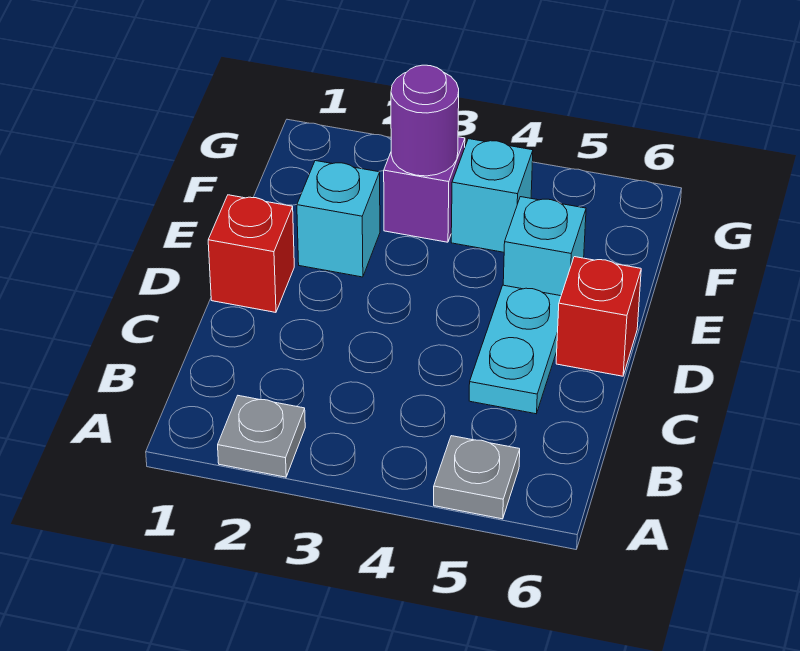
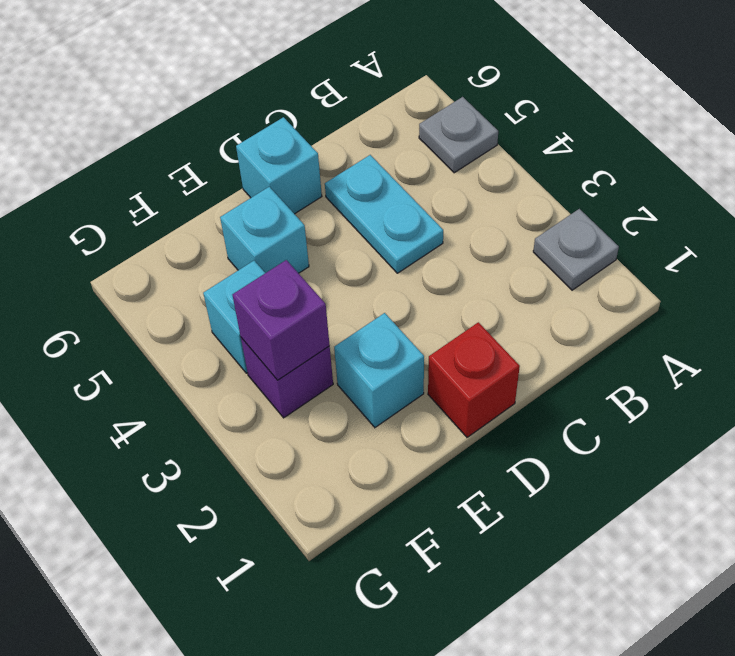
cyan plate C5:D5 level 1 -> cyan plate C4:C5 level 1
red brick D6 level 1 -> cyan brick D6 level 1
purple round brick F3 level 2 -> purple brick F3 level 2

